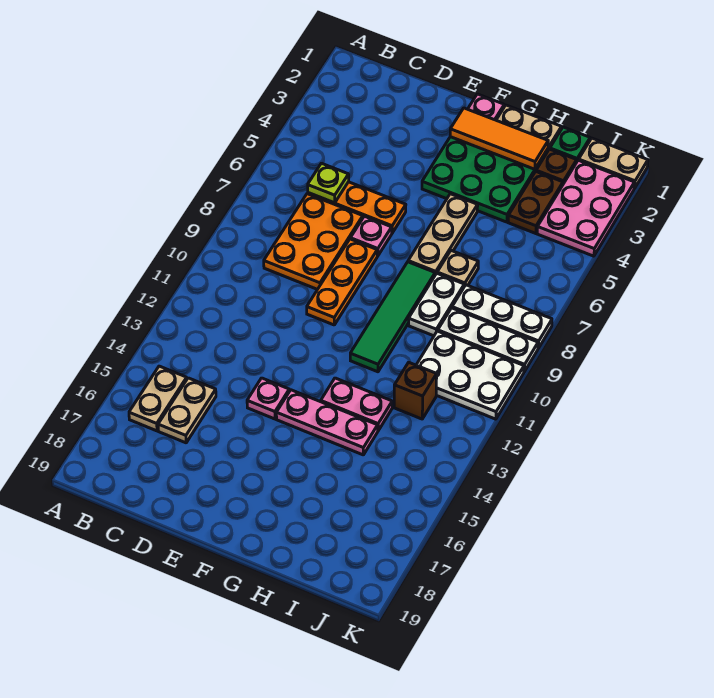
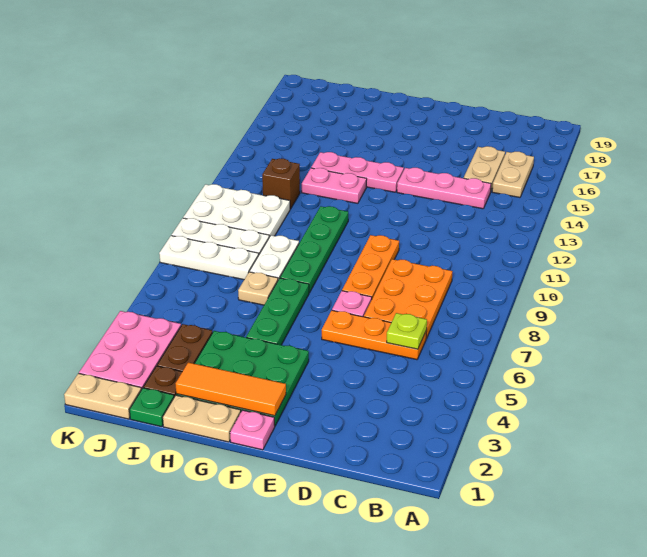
pink plate E14 level 1 -> pink plate C14:E14 level 1
tan plate G5:G7 level 1 -> green plate G5:G7 level 1
green tile G8:G11 level 1 -> green plate G8:G11 level 1

